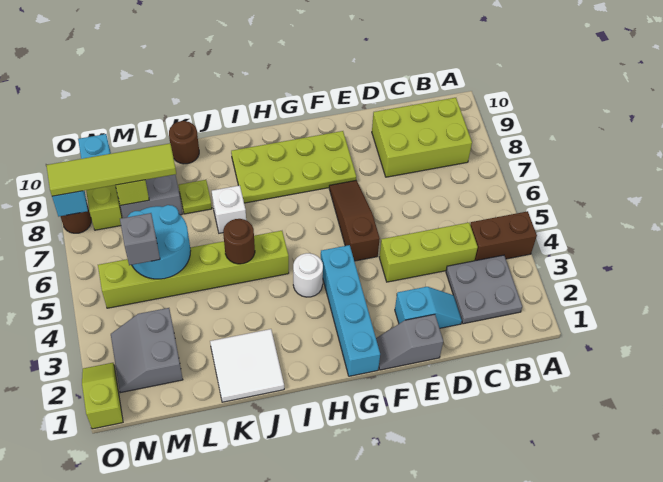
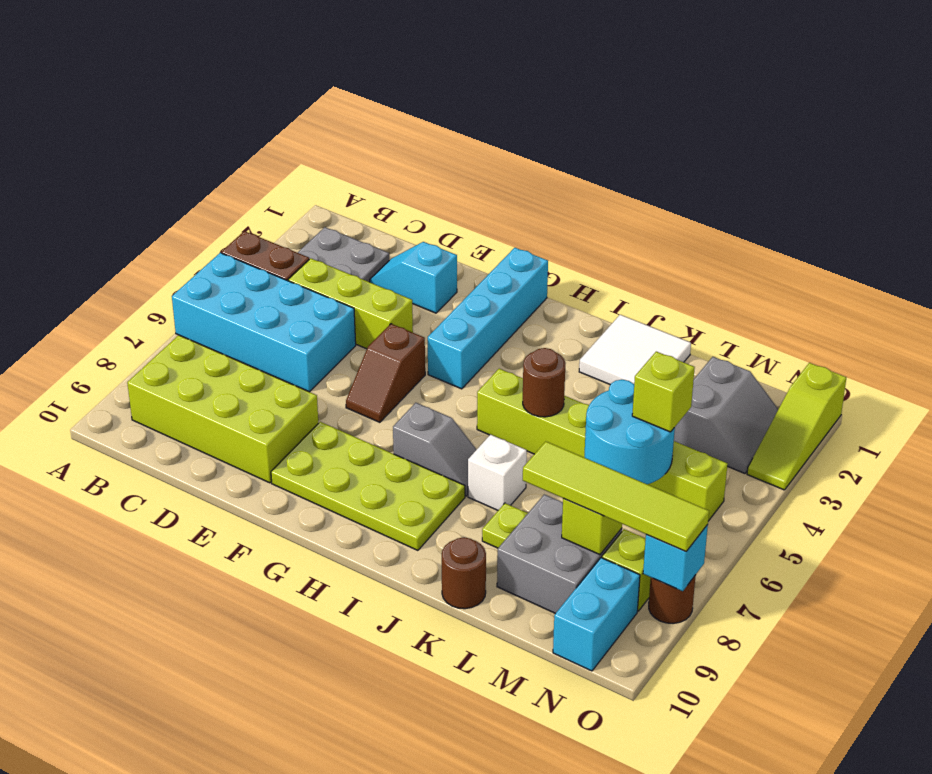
none -> cyan brick A5:D6 level 1
lime brick B8:D9 level 1 -> lime brick B8:E9 level 1
grey slope E1:F1 level 1 top E -> grey slope H7:I7 level 1 top H
brown slope F5:F7 level 1 top 5 -> brown slope F5:F6 level 1 top 5
white round brick H4 level 1 -> none
grey brick M5 level 3 -> lime brick M5 level 3
lime slope O1:O2 level 1 top 1 -> lime slope O1:O3 level 1 top 1

